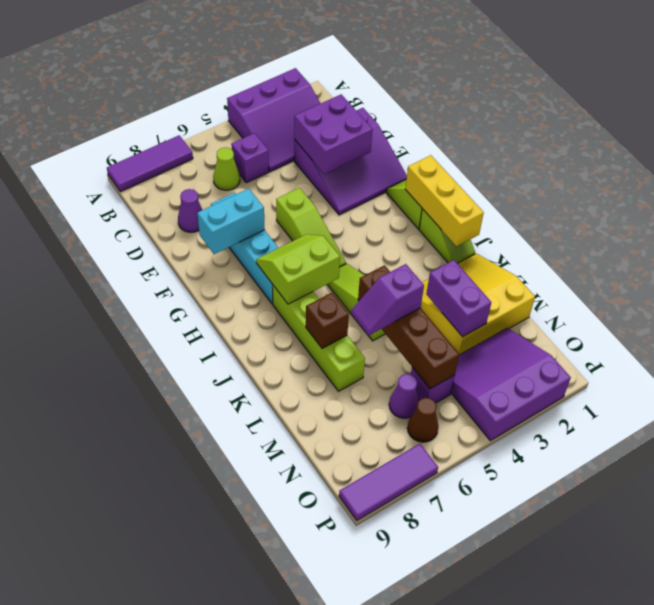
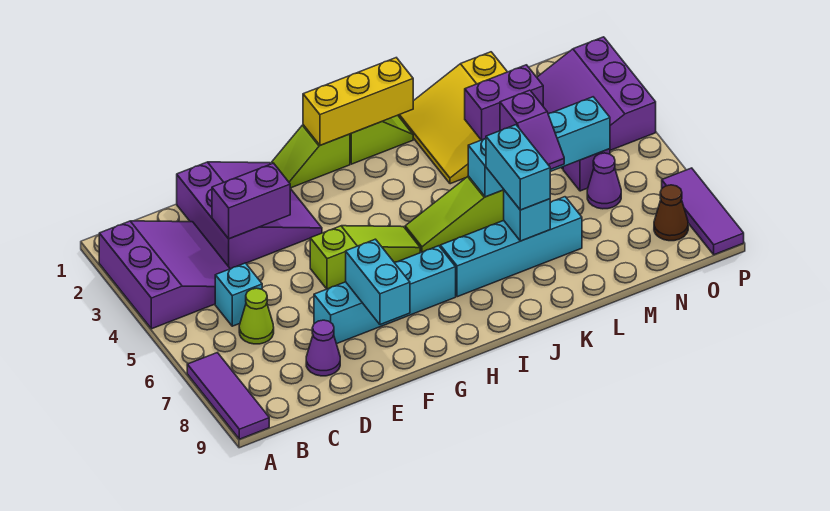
purple brick C5 level 1 -> cyan brick C5 level 1
purple brick D2:E3 level 2 -> purple brick D3:E3 level 2
lime slope H6:I7 level 2 top I -> none
lime brick I7:L7 level 1 -> cyan brick I7:L7 level 1
brown brick K5:N5 level 2 -> cyan brick K5:N5 level 2
none -> cyan brick K6:K7 level 3
brown brick K7 level 2 -> cyan brick K7 level 2
brown cone O6 level 1 -> brown cone O8 level 1

